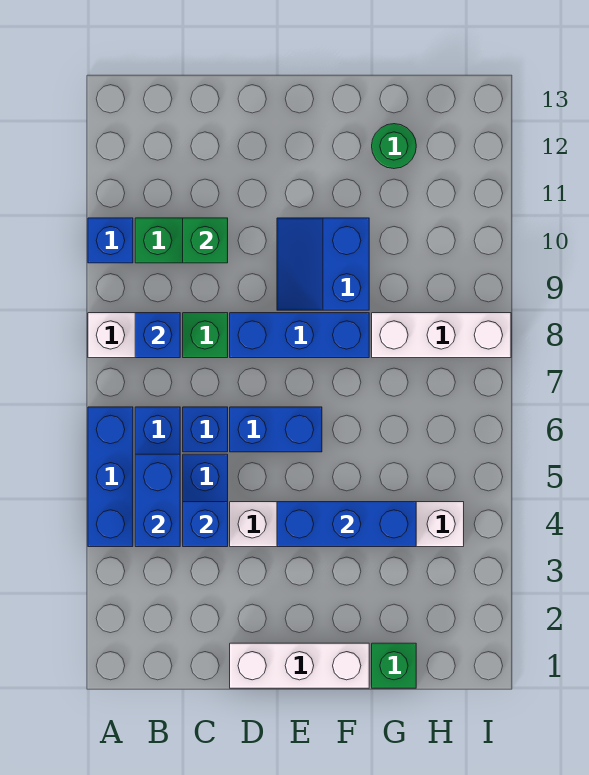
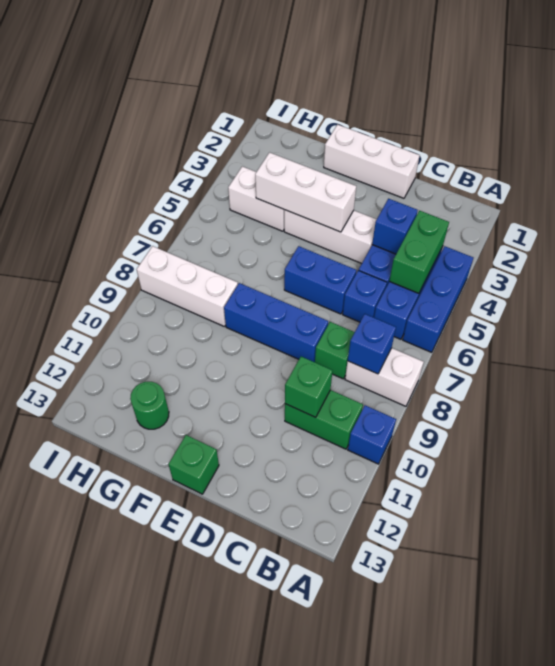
blue brick B4:B5 level 2 -> green brick B4:B5 level 2
blue brick E4:G4 level 2 -> white brick E4:G4 level 2
blue slope E9:F10 level 1 top F -> none
green brick G1 level 1 -> green brick E13 level 1

